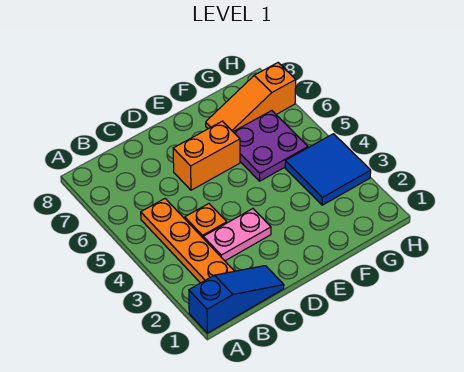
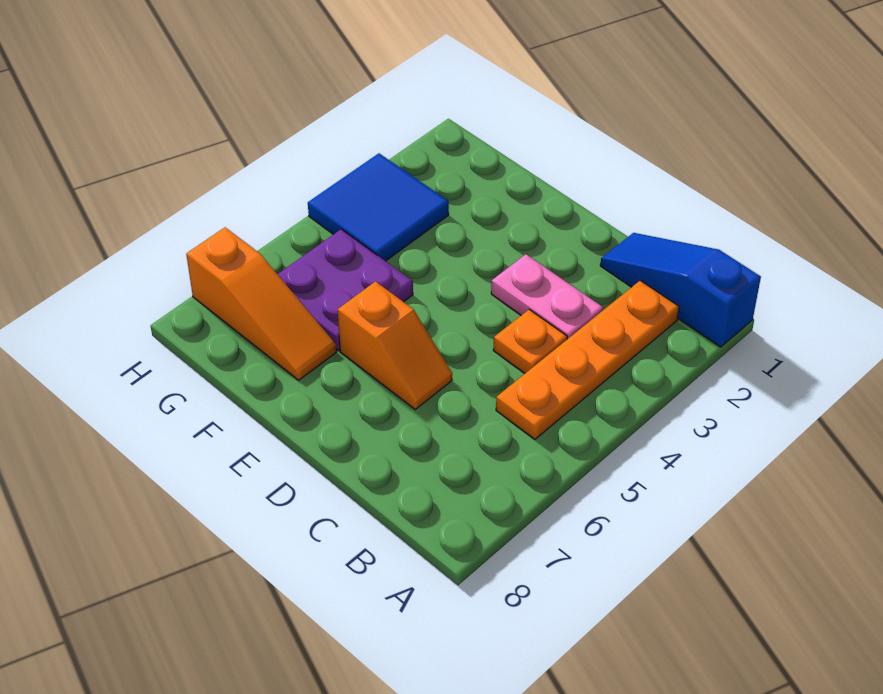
orange brick D6:E6 level 1 -> orange slope D6:E6 level 1 top E

